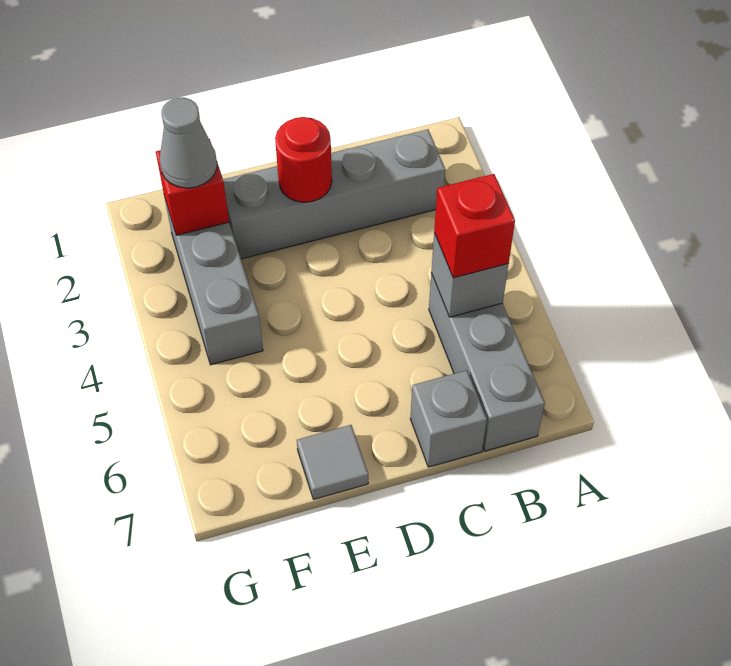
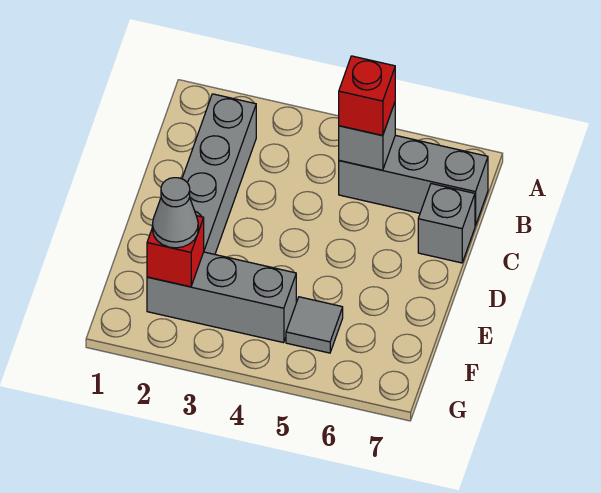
red round brick D2 level 2 -> none
grey tile E7 level 1 -> grey tile F5 level 1

